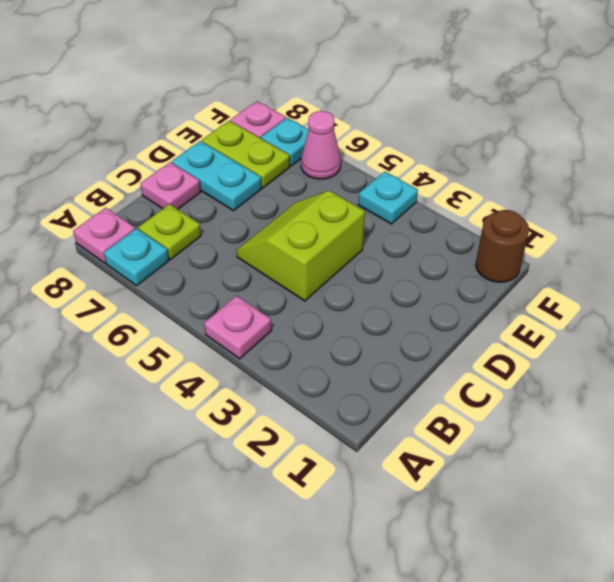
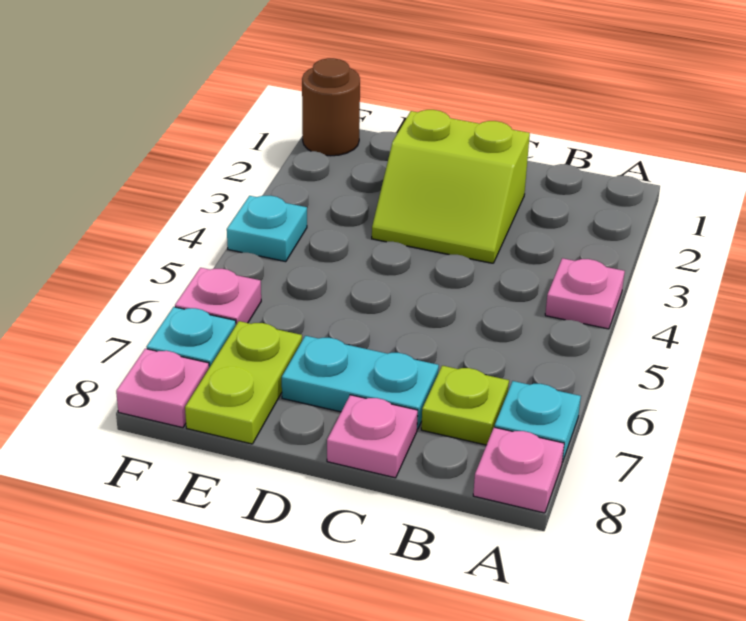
lime slope C4:D5 level 1 top 4 -> lime slope C2:D3 level 1 top 2
cyan plate D7:D8 level 1 -> cyan plate C7:D7 level 1
pink cone F6 level 1 -> pink plate F6 level 1

